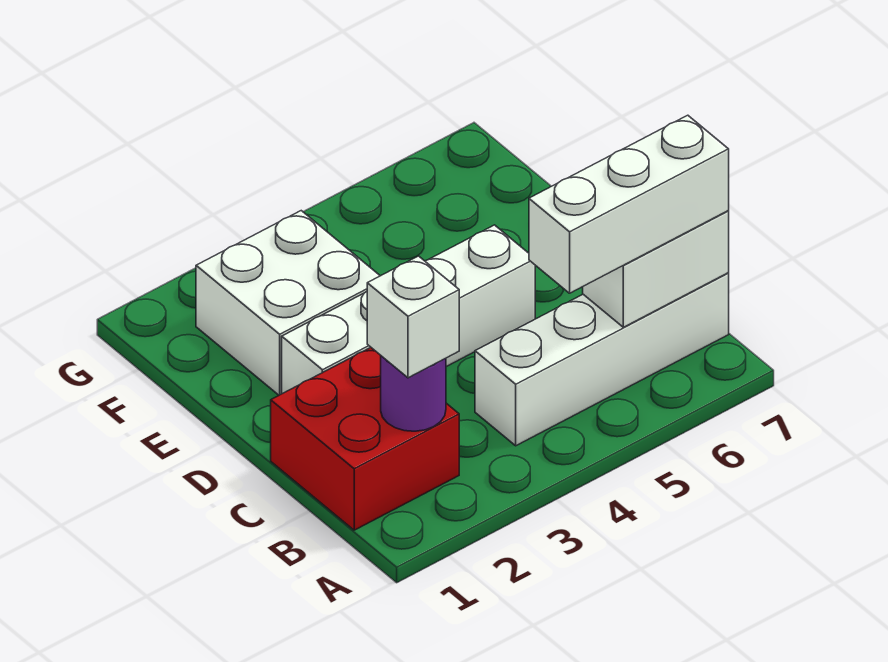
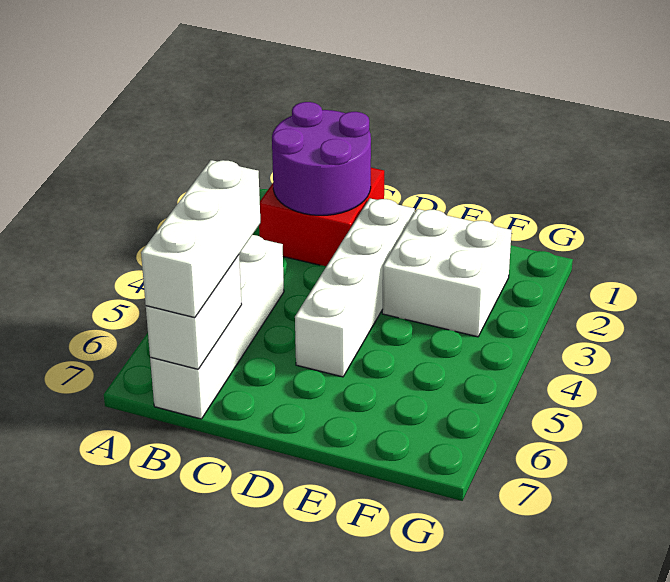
purple round brick B2 level 2 -> purple round brick B1:C2 level 2
white brick B2 level 3 -> none

